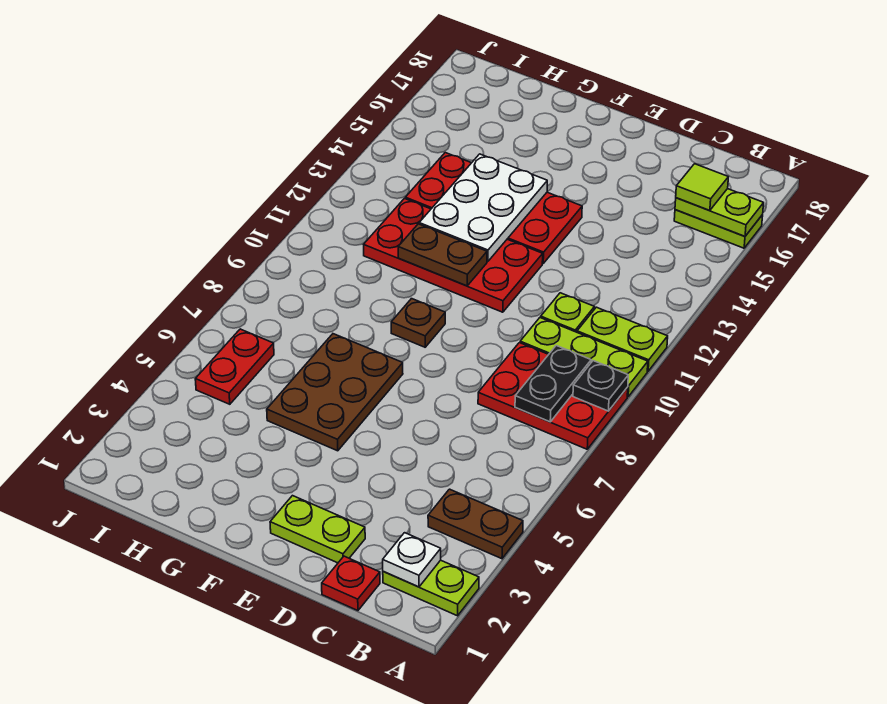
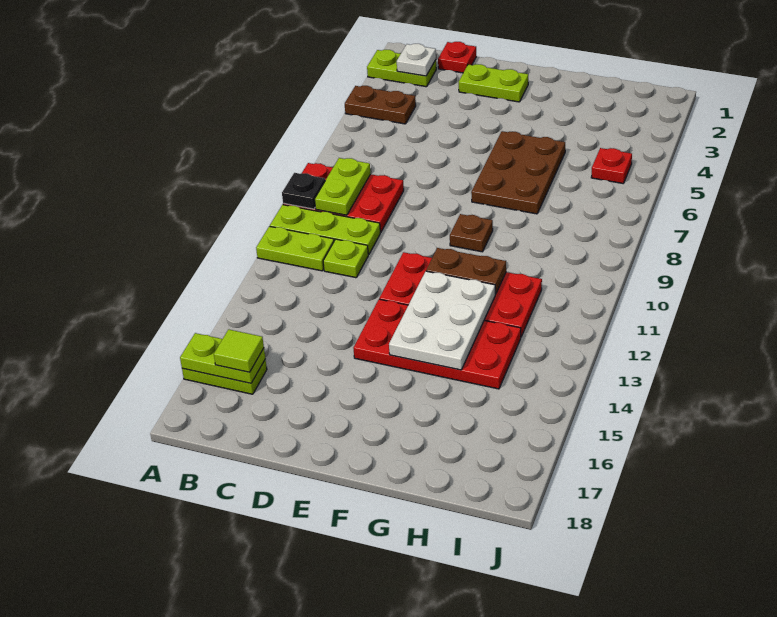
black plate B8:B9 level 2 -> lime plate B8:B9 level 2
red plate I5:I6 level 1 -> red plate I5 level 1

